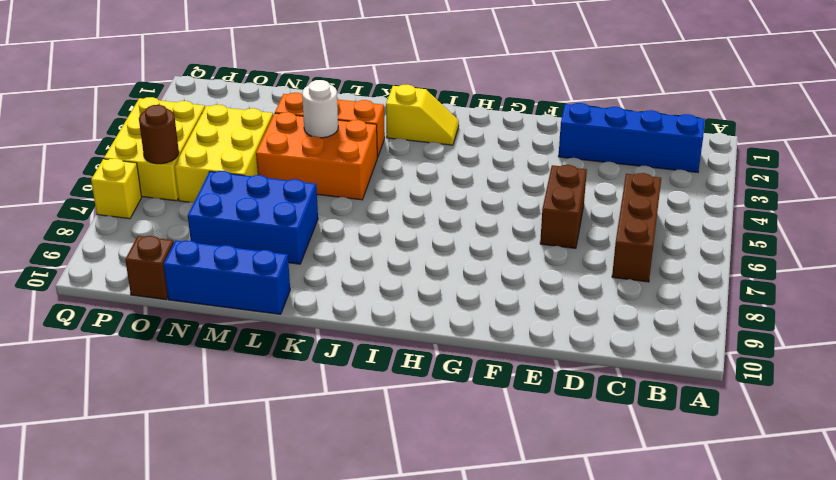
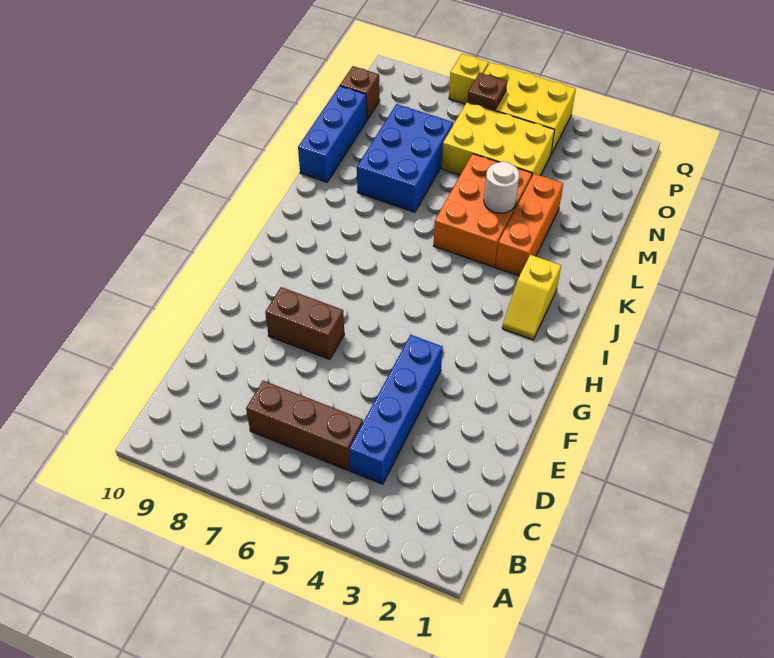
blue brick B2:E2 level 1 -> blue brick C4:F4 level 1
brown brick E5:E6 level 1 -> brown brick F7:F8 level 1
brown round brick P6 level 2 -> brown plate P6 level 2

